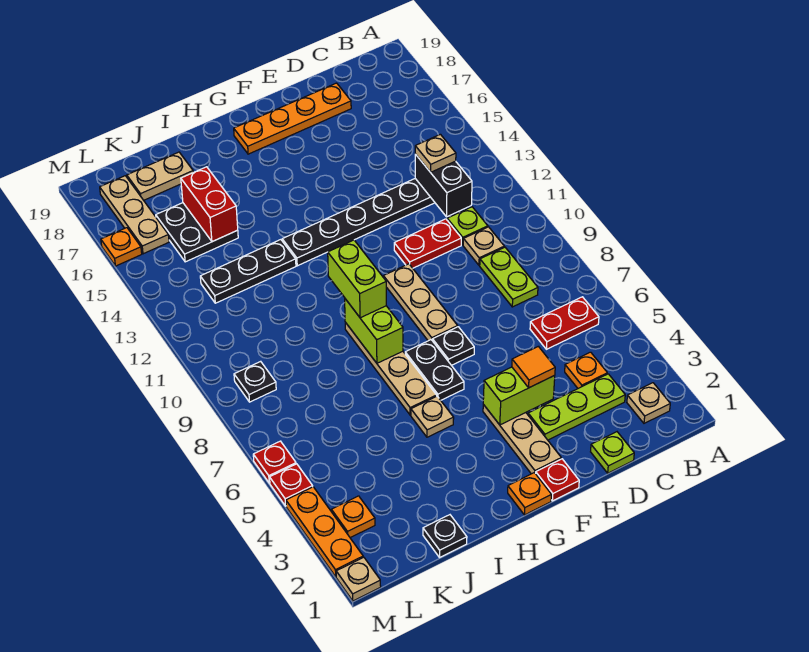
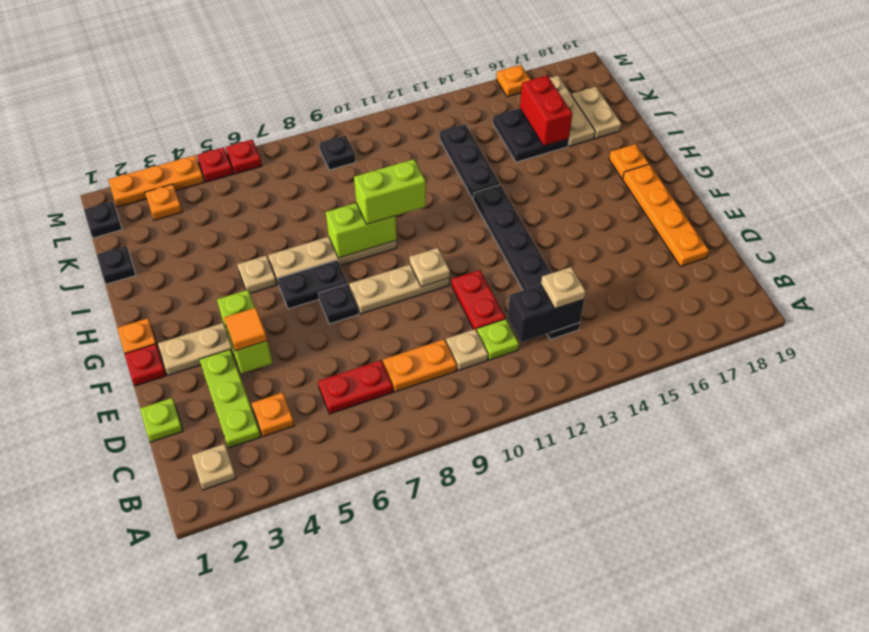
red plate B6:C6 level 1 -> red plate C6:C7 level 1
lime plate C8:C9 level 1 -> orange plate C8:C9 level 1
none -> orange plate H18 level 1
red brick J15:J16 level 2 -> red brick J16:K16 level 2
none -> black plate L1 level 1
tan plate L16:L18 level 1 -> tan plate J17:L17 level 1
tan plate M1 level 1 -> tan plate F10 level 2

